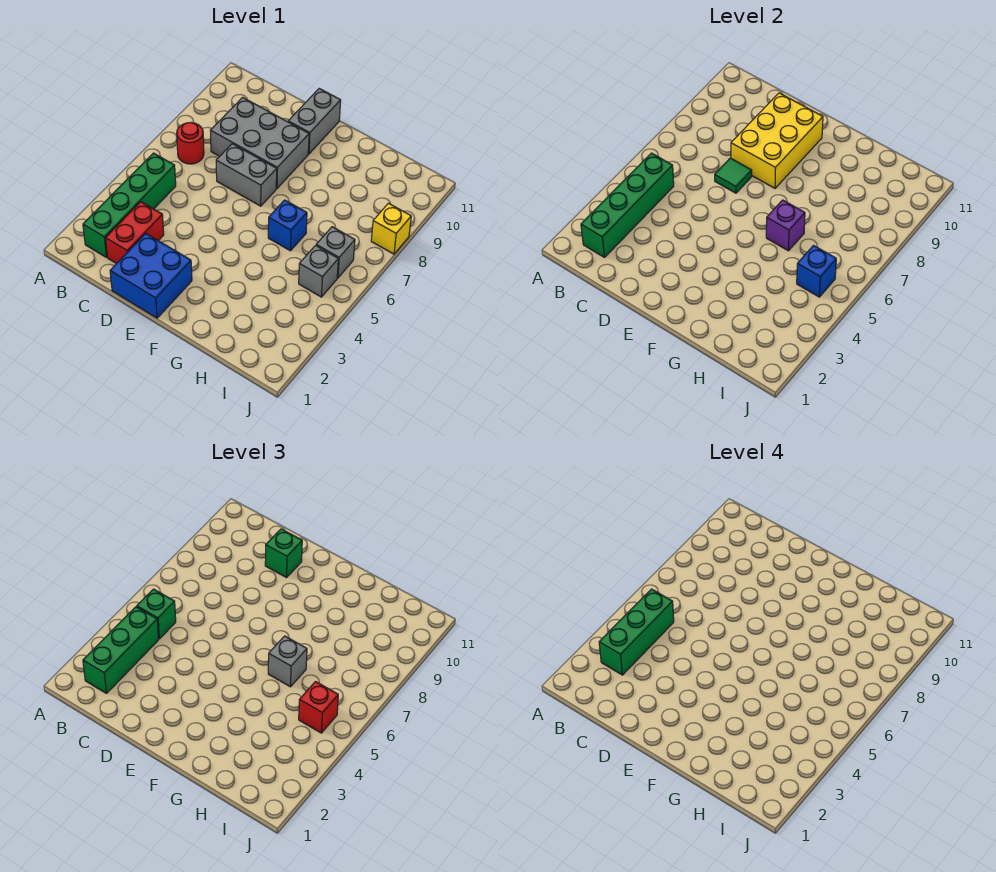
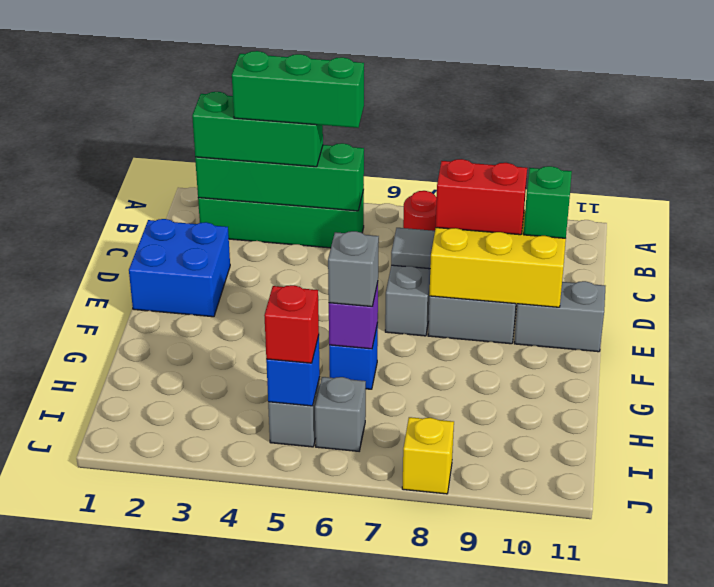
green brick B5 level 3 -> none
red brick C2:C3 level 1 -> red brick D8:D9 level 3
green tile D7 level 2 -> grey tile D7 level 2

